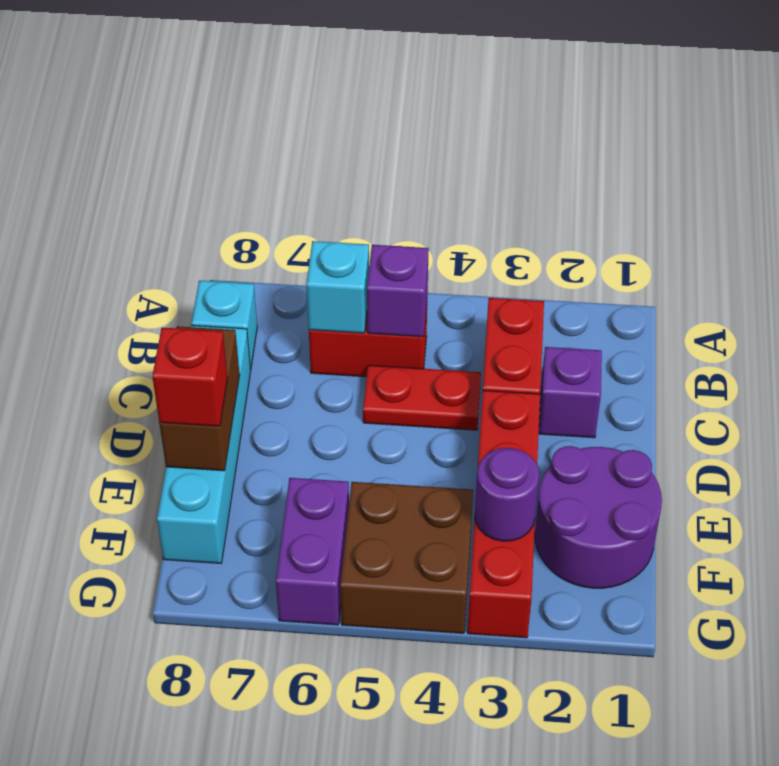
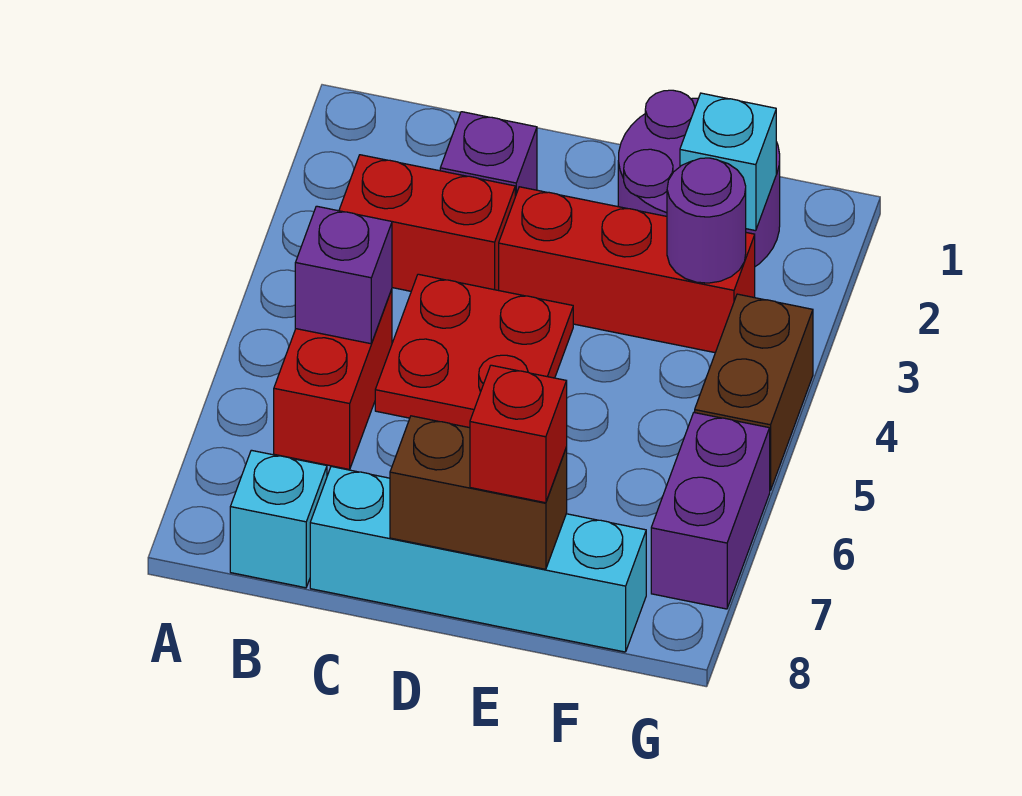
cyan brick B6 level 2 -> cyan brick F2 level 2
red plate C4:C5 level 1 -> red plate C4:D5 level 1
red brick D3:G3 level 1 -> red brick D3:F3 level 1
brown brick F4:G5 level 1 -> brown brick G4:G5 level 1
purple brick F6:G6 level 1 -> purple brick G6:G7 level 1

